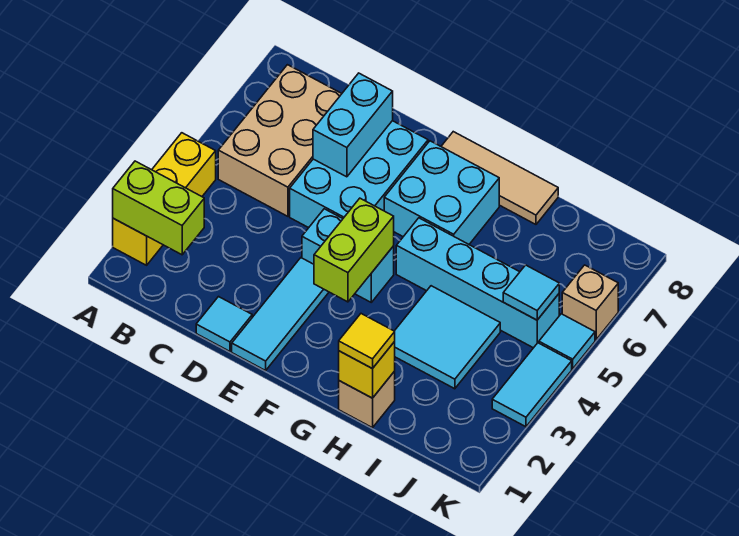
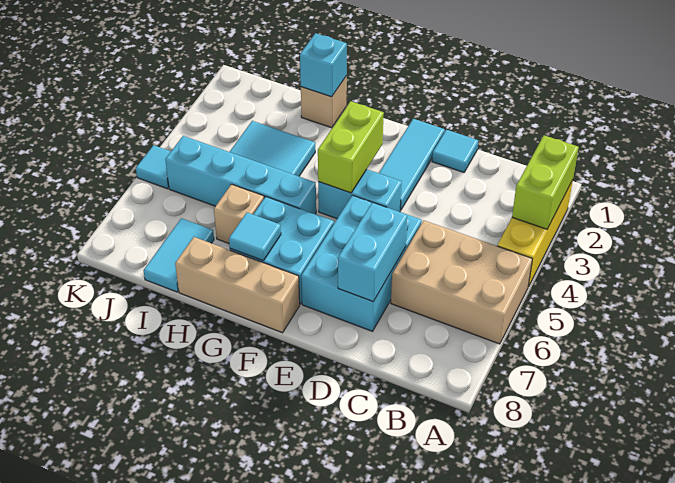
lime brick A2:B2 level 2 -> lime brick A2:A3 level 2
tan brick B5:C7 level 1 -> tan brick A5:C6 level 1
tan tile F8:H8 level 1 -> tan brick F8:H8 level 1
yellow brick H1 level 2 -> cyan brick H1 level 2
yellow tile H1 level 3 -> none
cyan tile J5 level 2 -> cyan tile G7 level 2
cyan tile K3:K4 level 1 -> cyan tile I7:I8 level 1
tan brick K6 level 1 -> tan brick H6 level 1

